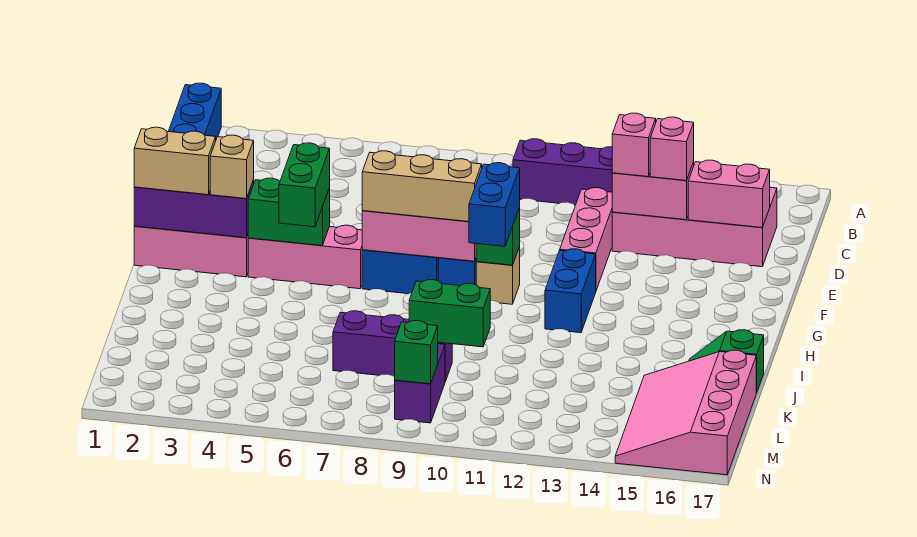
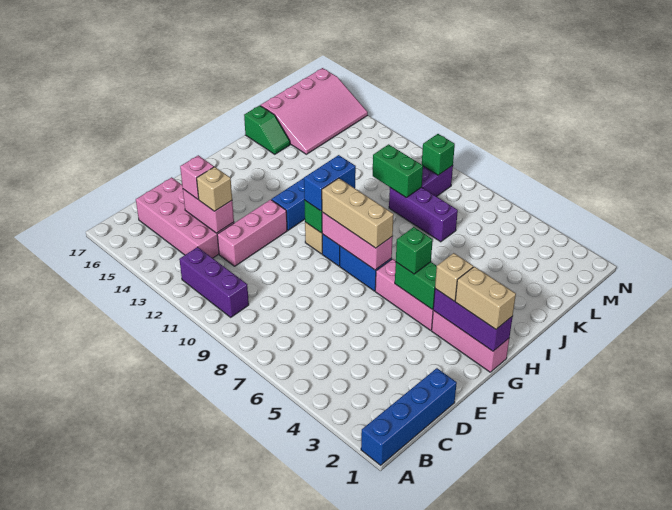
pink brick D13 level 3 -> tan brick D13 level 3
pink brick D15:D16 level 2 -> none
green brick G5:H5 level 3 -> green brick G5 level 3

